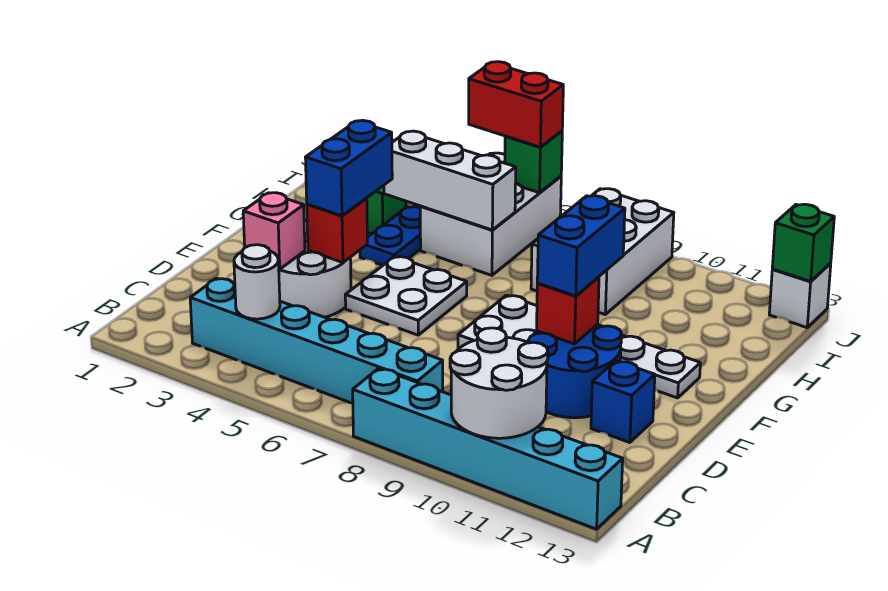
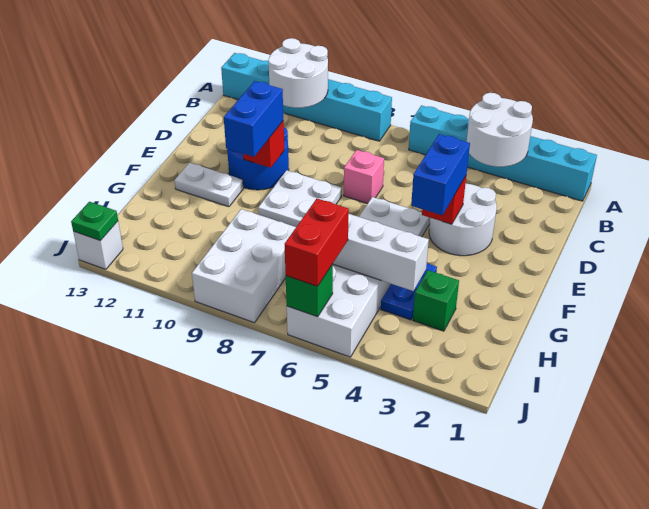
cyan brick B3:B8 level 1 -> cyan brick A1:A6 level 1
white round brick B4 level 2 -> white round brick A3:B4 level 2
pink brick D3 level 2 -> pink brick D7 level 1
blue brick D12 level 1 -> none
red brick J5:J6 level 3 -> red brick I6:J6 level 3
green brick J13 level 2 -> green plate J13 level 2

